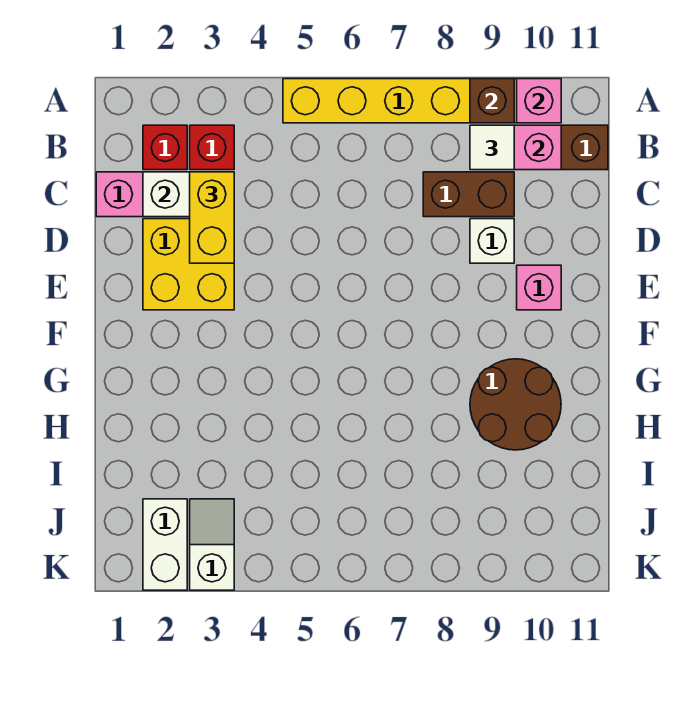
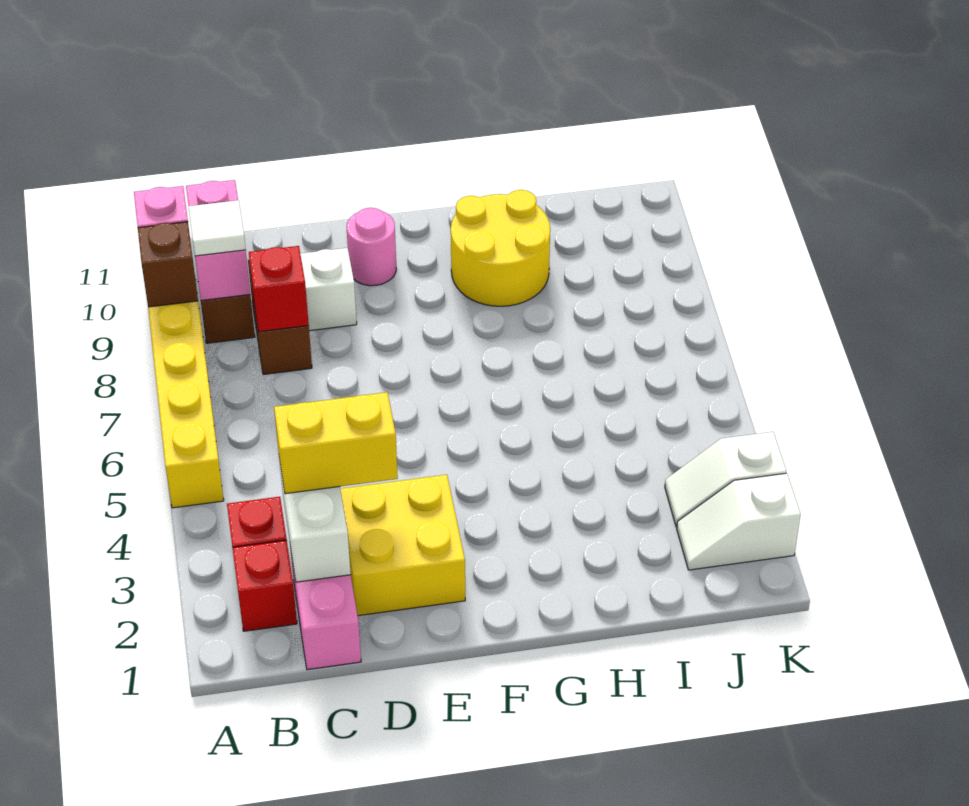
none -> red brick C8 level 2
pink brick E10 level 1 -> pink round brick E10 level 1
brown round brick G9:H10 level 1 -> yellow round brick G9:H10 level 1
white brick J2:K2 level 1 -> white slope J2:K2 level 1 top K

